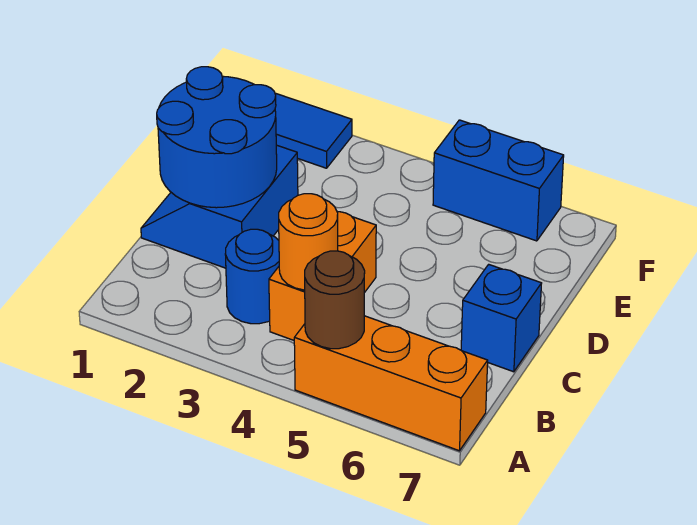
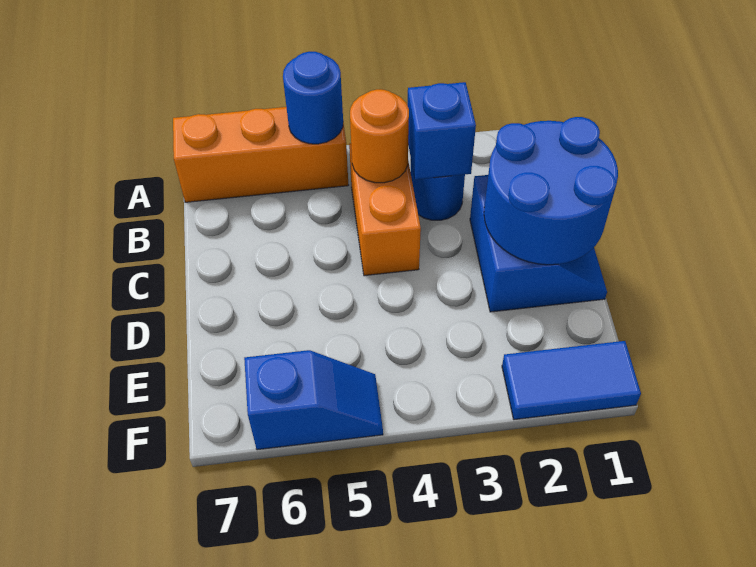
brown round brick A5 level 2 -> blue round brick A5 level 2
blue brick C7 level 1 -> blue brick B3 level 2
blue brick F5:F6 level 1 -> blue slope F5:F6 level 1 top 6

